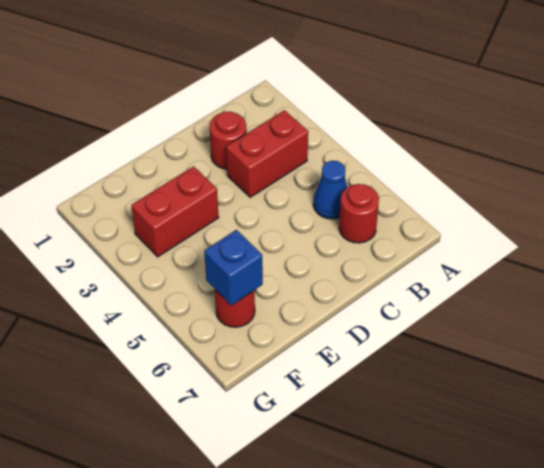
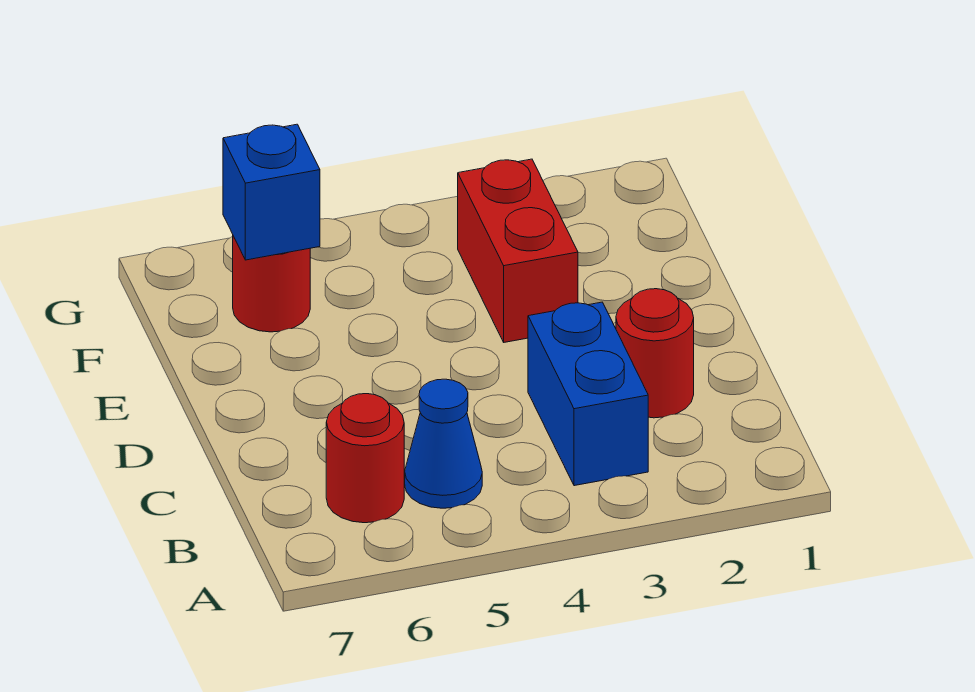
red brick B3:C3 level 1 -> blue brick B3:C3 level 1

